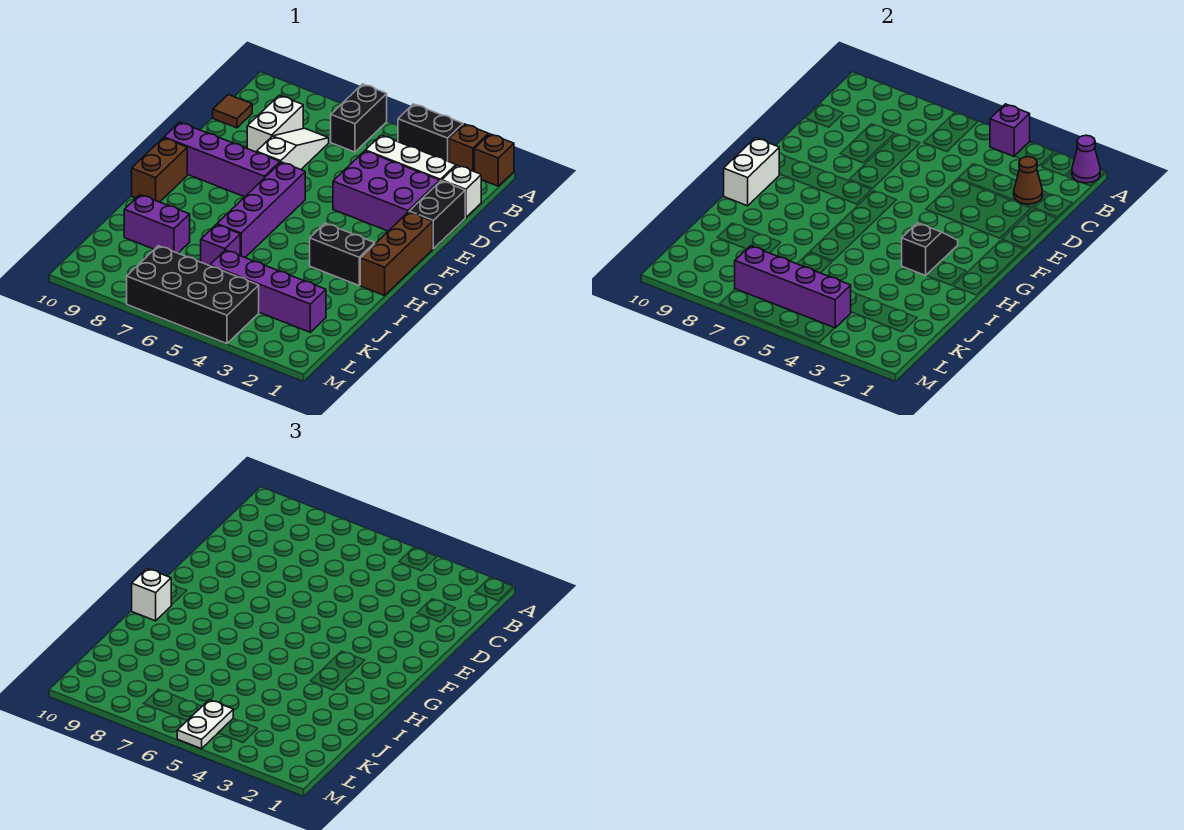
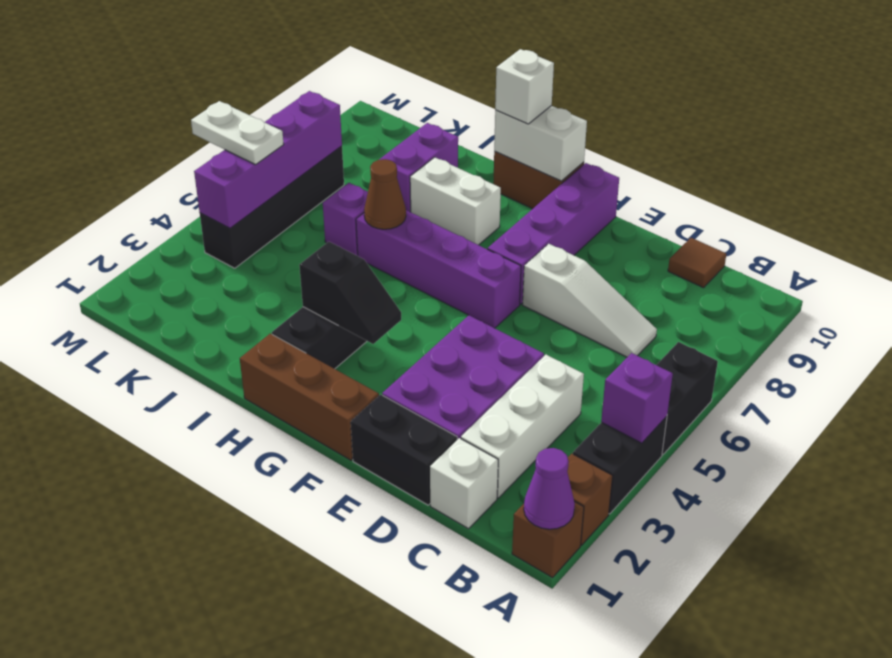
black brick A6:B6 level 1 -> black brick A5:A6 level 1
brown cone C2 level 2 -> brown cone I6 level 2
white brick C8:D8 level 1 -> white brick H8:I8 level 1
purple brick K2:K5 level 1 -> none
black brick L4:M7 level 1 -> black brick L4:L7 level 1

